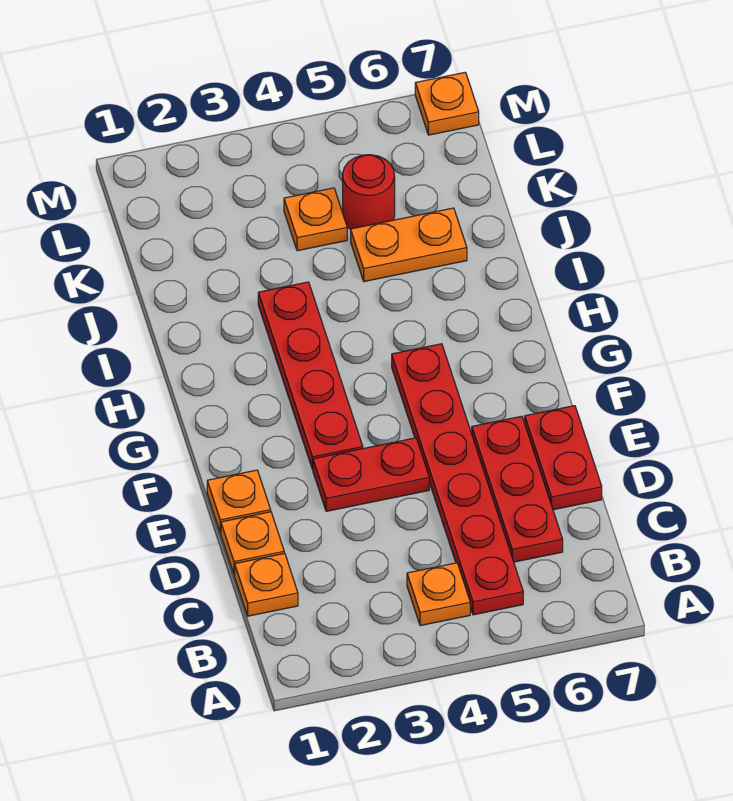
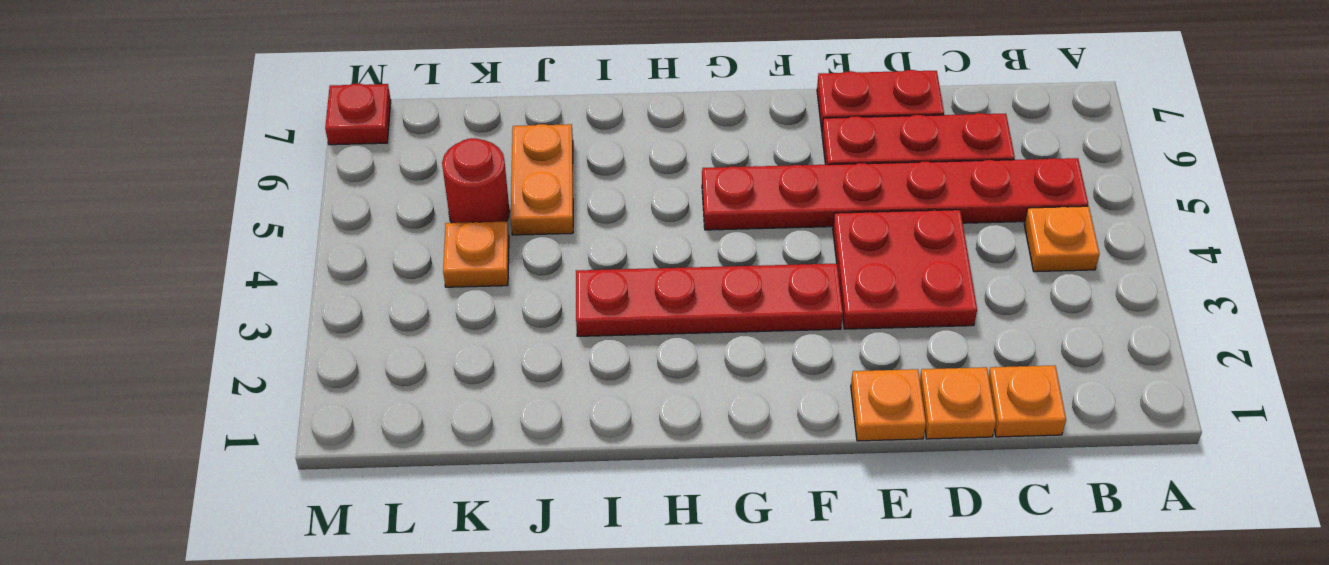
red plate E3:E4 level 1 -> red plate D3:E4 level 1
orange plate M7 level 1 -> red plate M7 level 1

